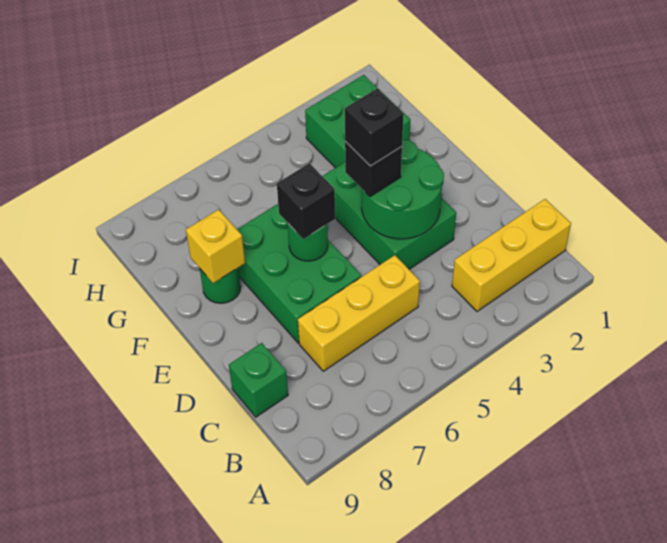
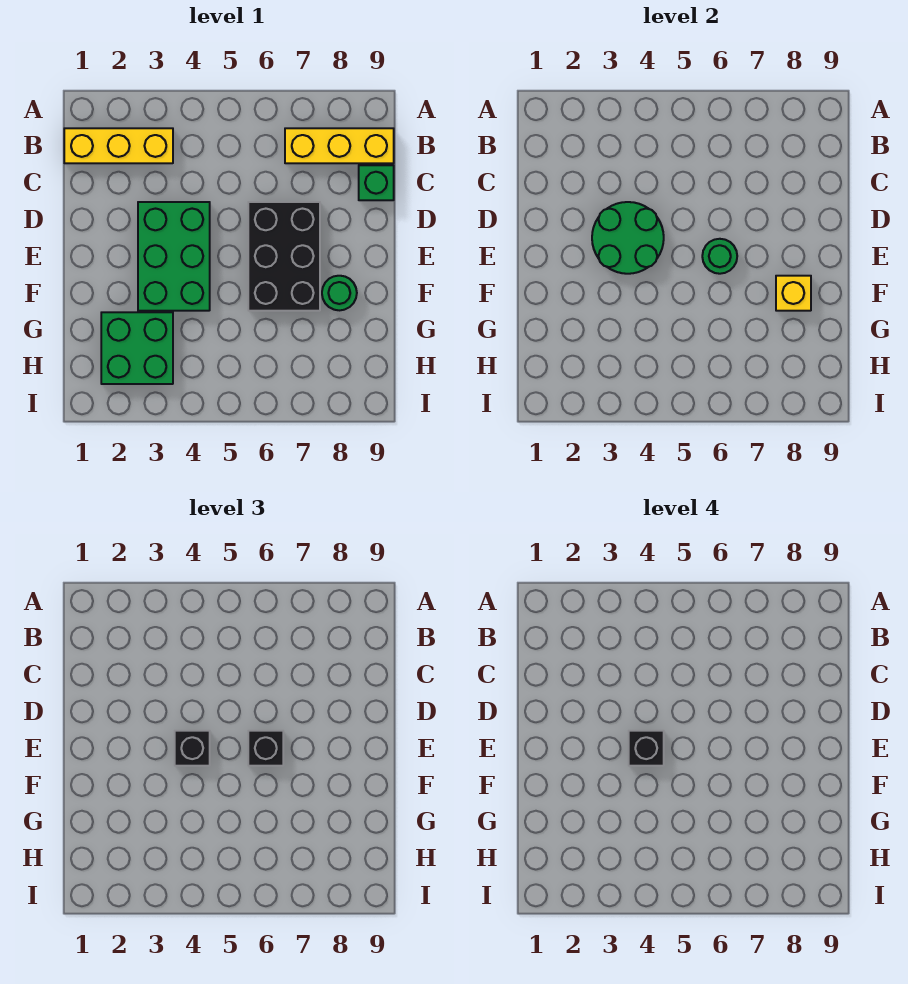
yellow brick C5:C7 level 1 -> yellow brick B7:B9 level 1
green brick D6:F7 level 1 -> black brick D6:F7 level 1

